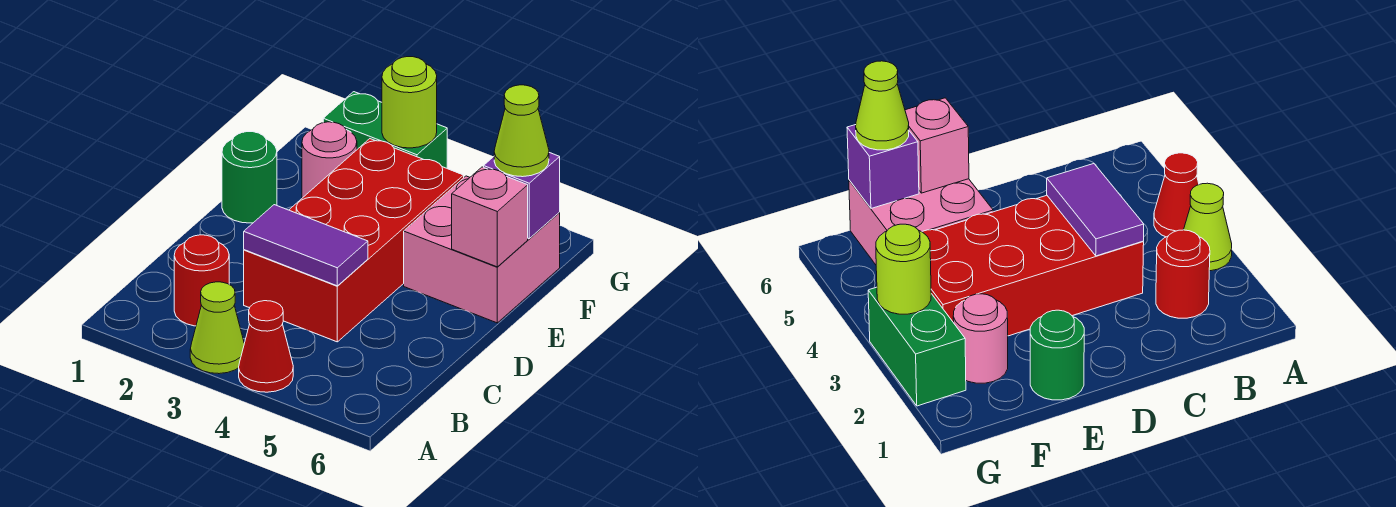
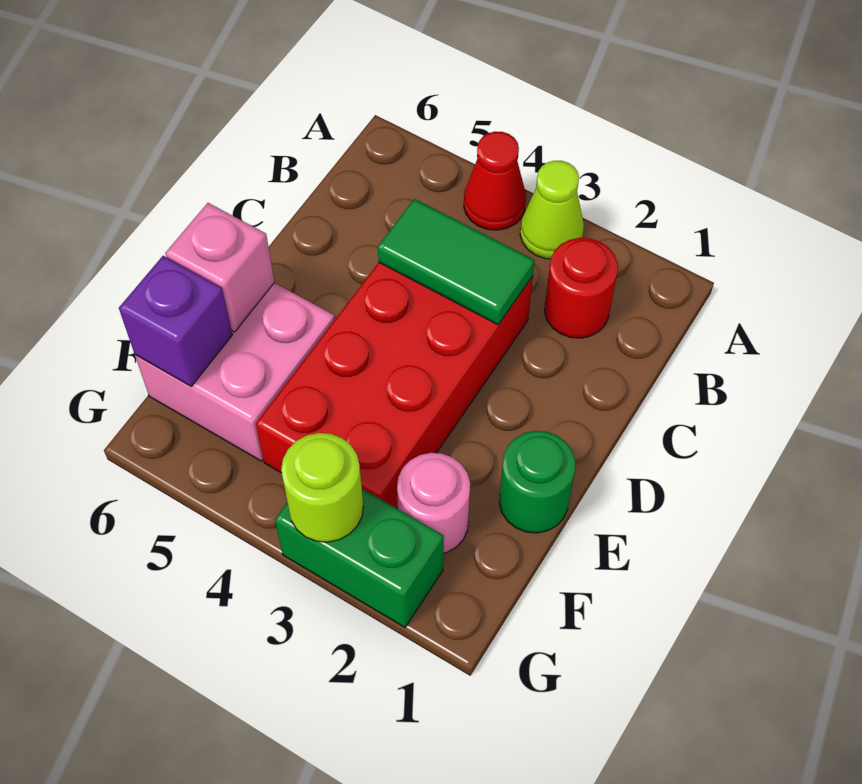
purple tile C3:C4 level 2 -> green tile C3:C4 level 2
lime cone F6 level 3 -> none

